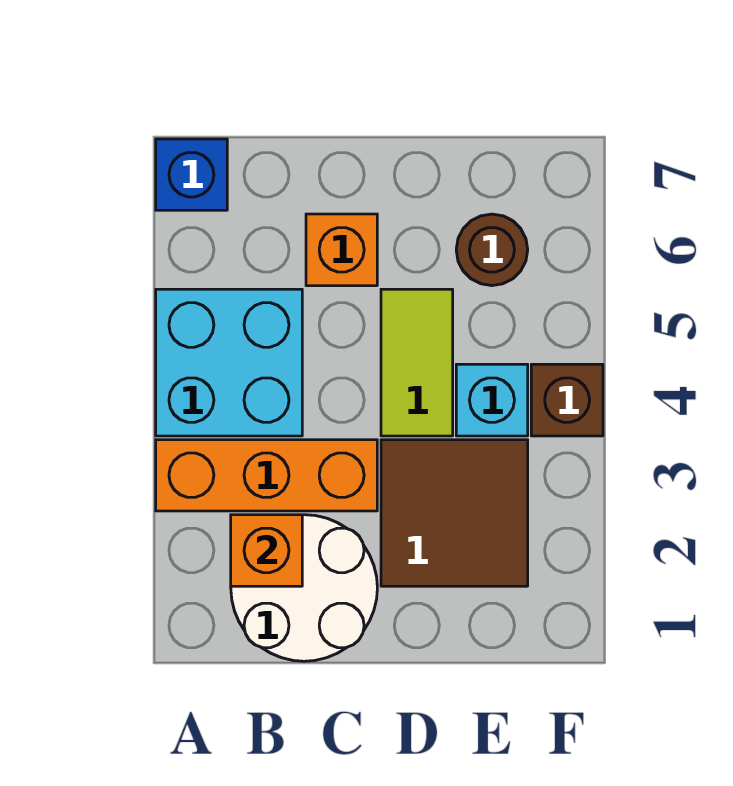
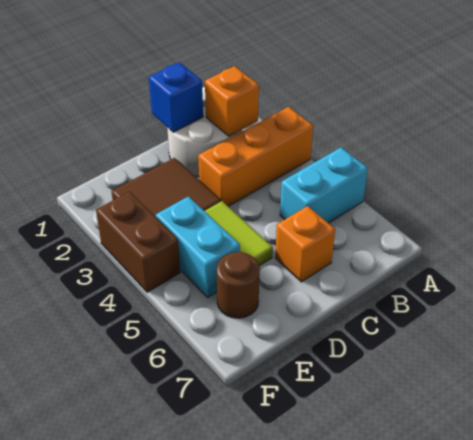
cyan brick A4:B5 level 1 -> cyan brick A5:B5 level 1
blue brick A7 level 1 -> blue brick C1 level 2
cyan brick E4 level 1 -> cyan brick E4:E5 level 1
brown brick F4 level 1 -> brown brick F3:F4 level 1

